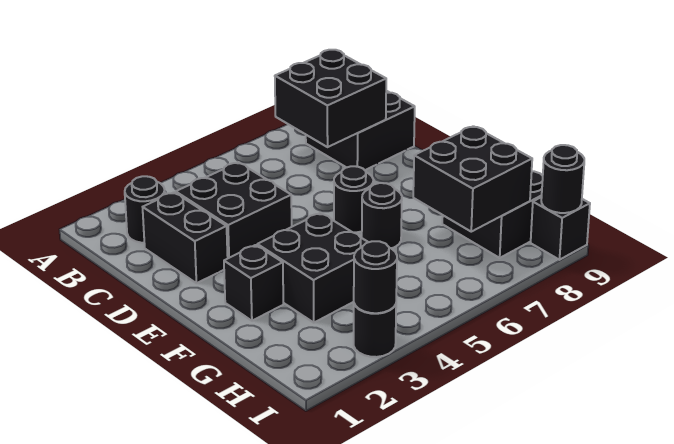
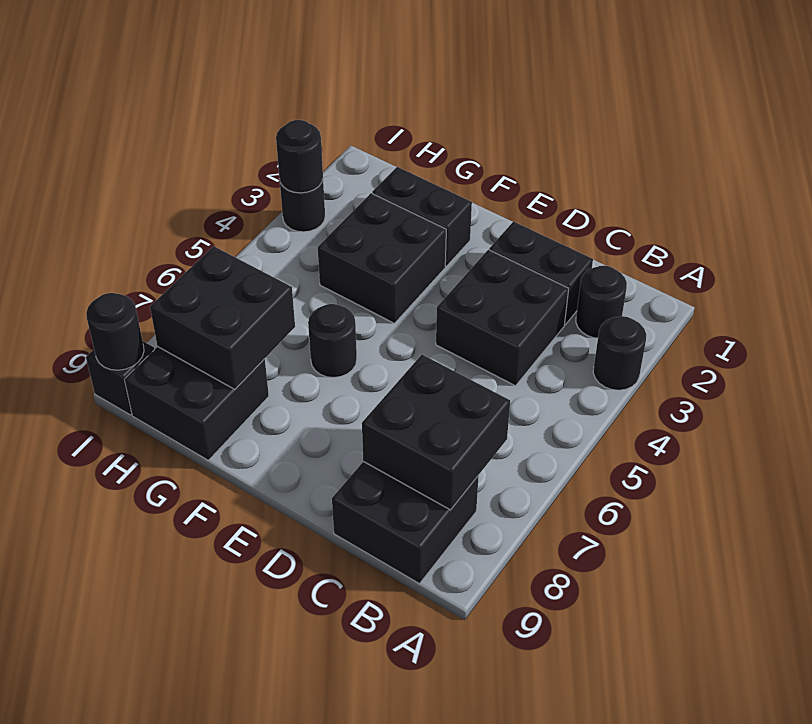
black round brick E6 level 1 -> black round brick A3 level 1
black brick F2 level 1 -> black brick F2:G2 level 1

